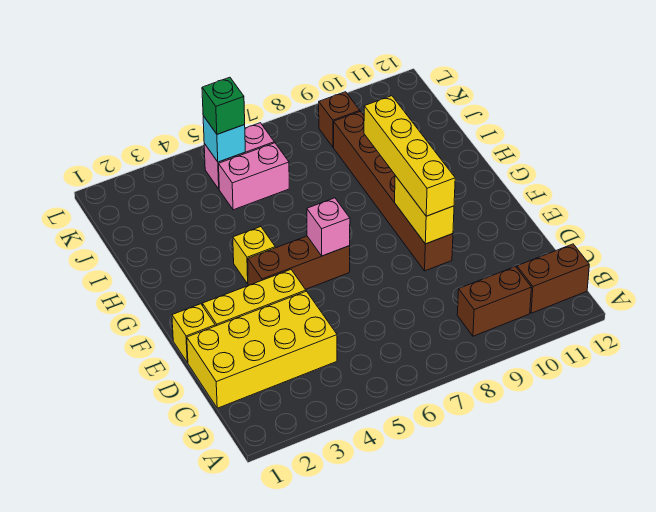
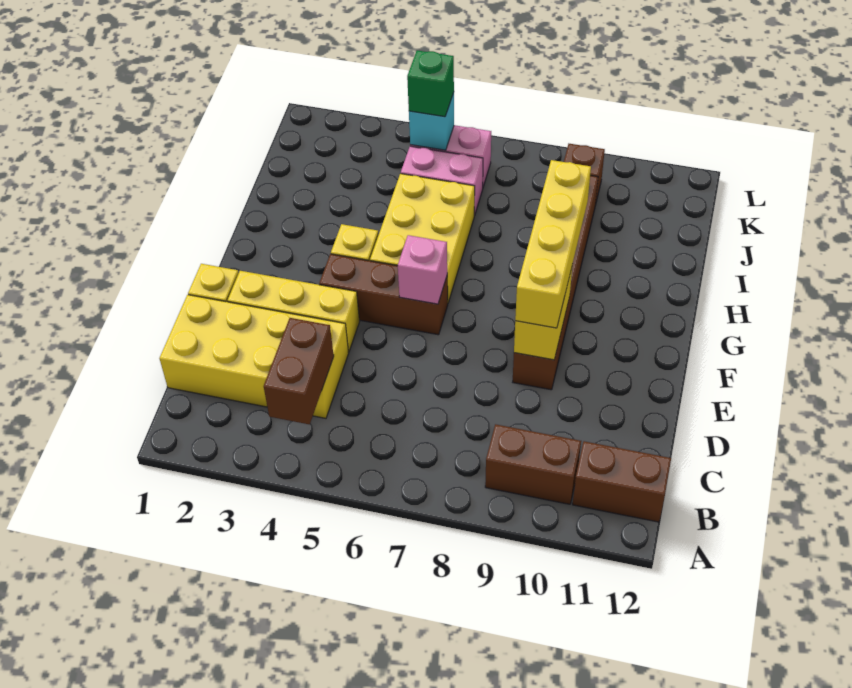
none -> brown brick B4:C4 level 2
none -> yellow brick G5:I6 level 1

